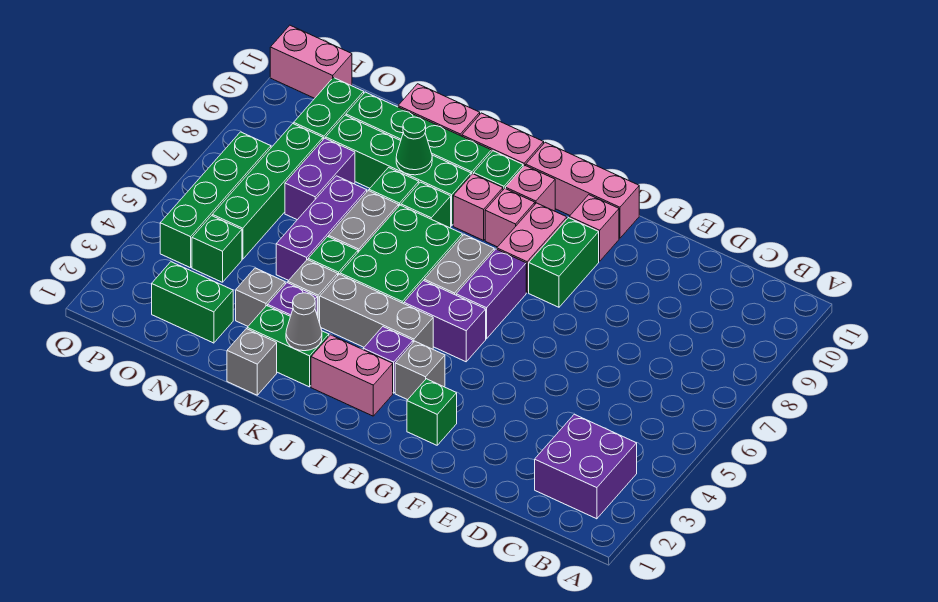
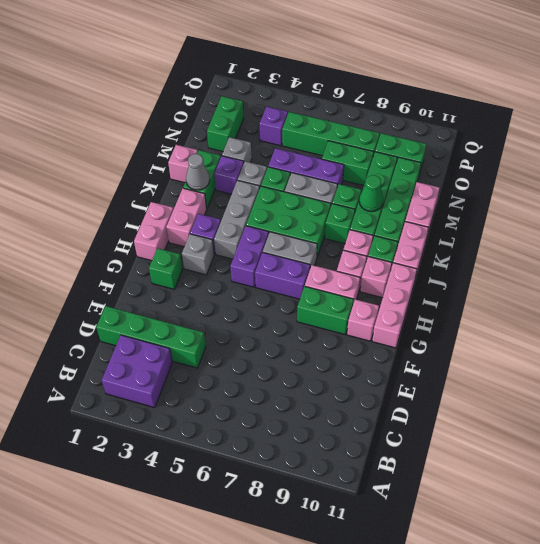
grey brick L1 level 1 -> pink brick L1 level 1
purple brick N7:N8 level 1 -> green brick N7:N8 level 1
green brick O4 level 1 -> purple brick O4 level 1
green brick P4:P7 level 1 -> green brick D1:D4 level 1
pink brick P11:Q11 level 1 -> pink brick H1:I1 level 1

